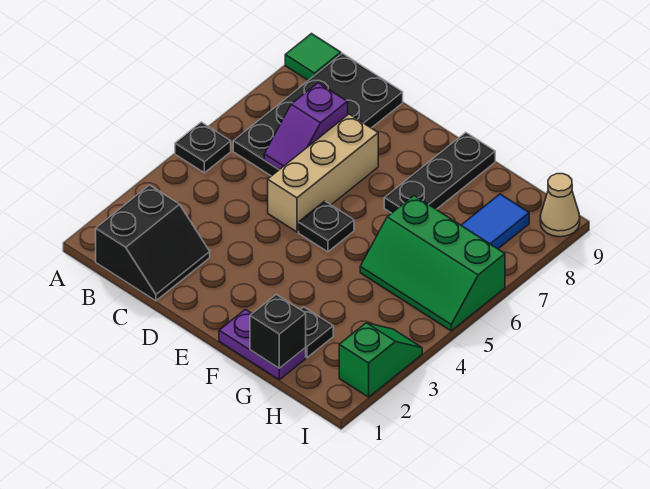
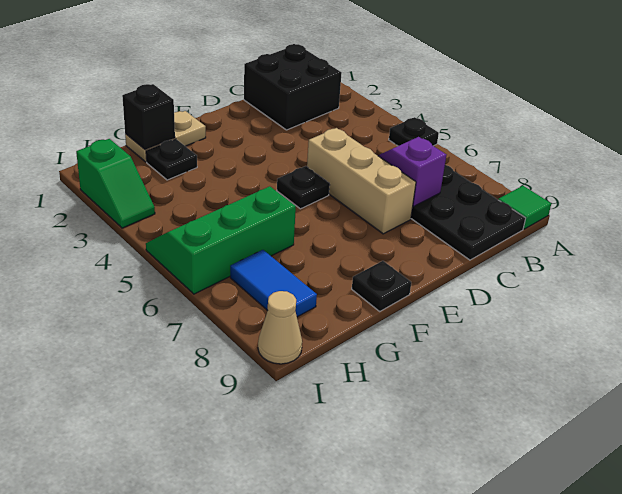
black slope B1:C2 level 1 top B -> black brick B1:C2 level 1
purple plate F1:G1 level 1 -> tan plate F1:G1 level 1
black plate F7:F9 level 1 -> black plate F9 level 1

